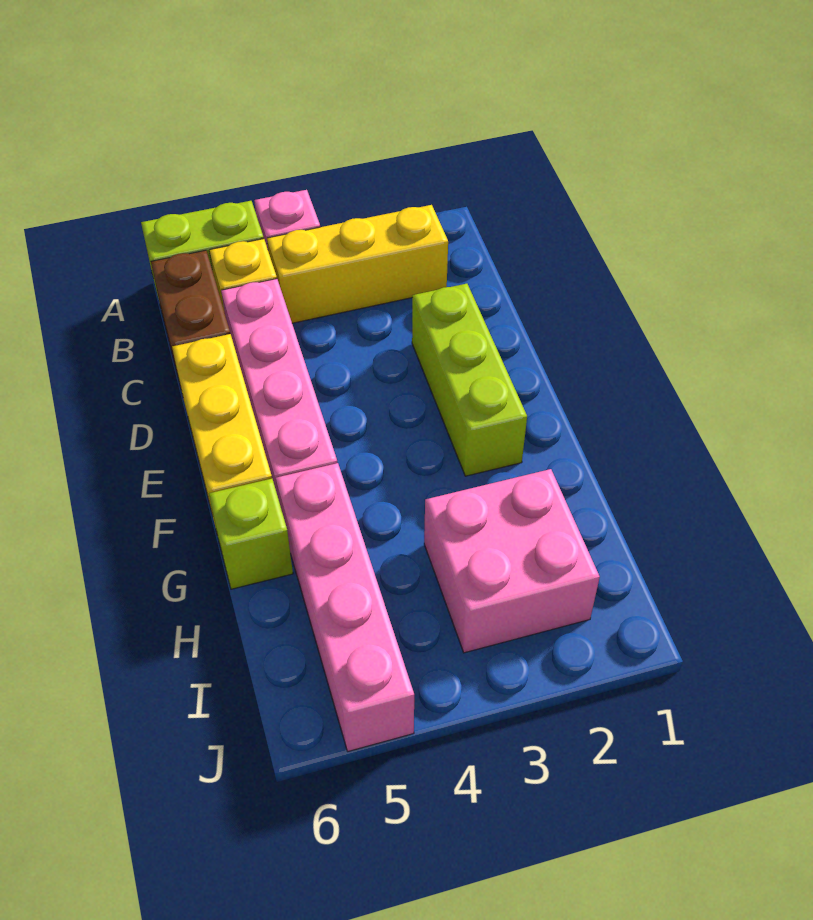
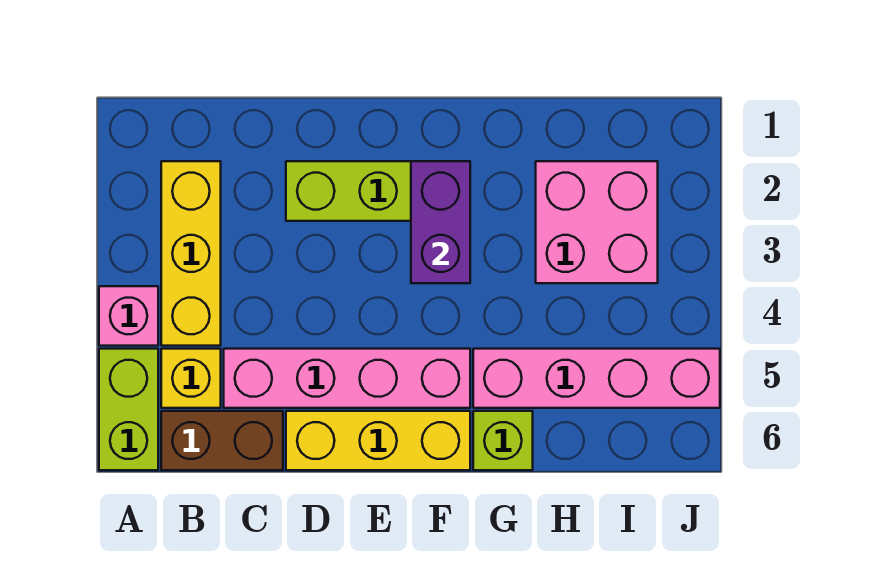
none -> purple brick F2:F3 level 2

